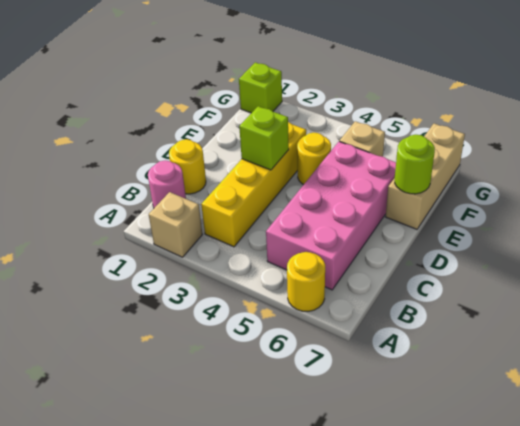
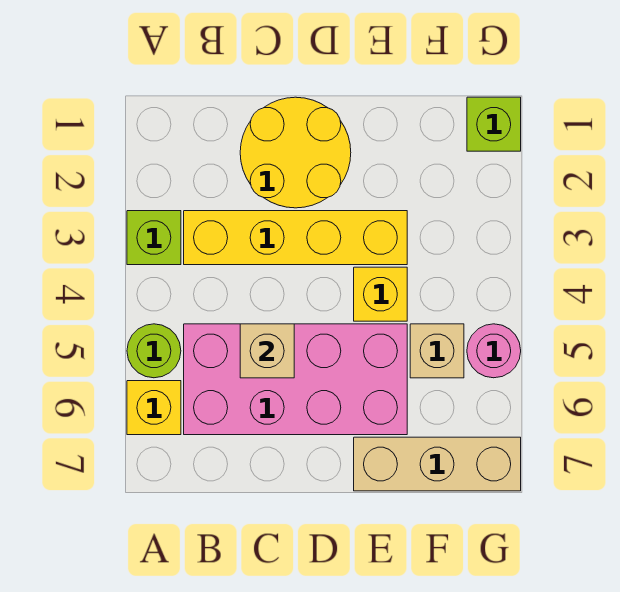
tan brick A2 level 1 -> tan brick C5 level 2
yellow round brick A6 level 1 -> yellow brick A6 level 1
pink round brick B1 level 1 -> pink round brick G5 level 1
yellow round brick C1 level 1 -> yellow round brick C1:D2 level 1
lime brick D3 level 2 -> lime brick A3 level 1
yellow round brick E4 level 1 -> yellow brick E4 level 1
lime round brick E7 level 2 -> lime round brick A5 level 1

